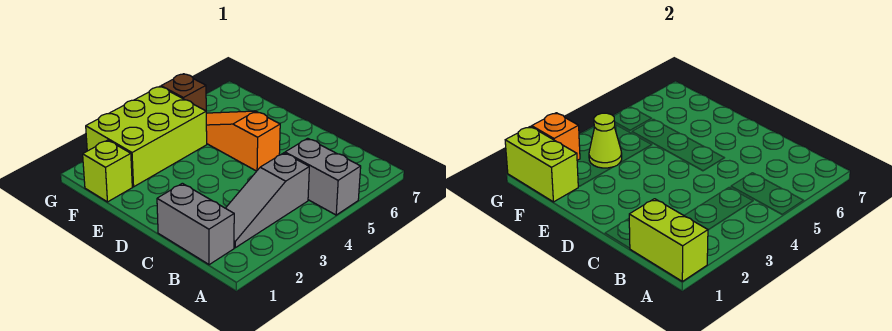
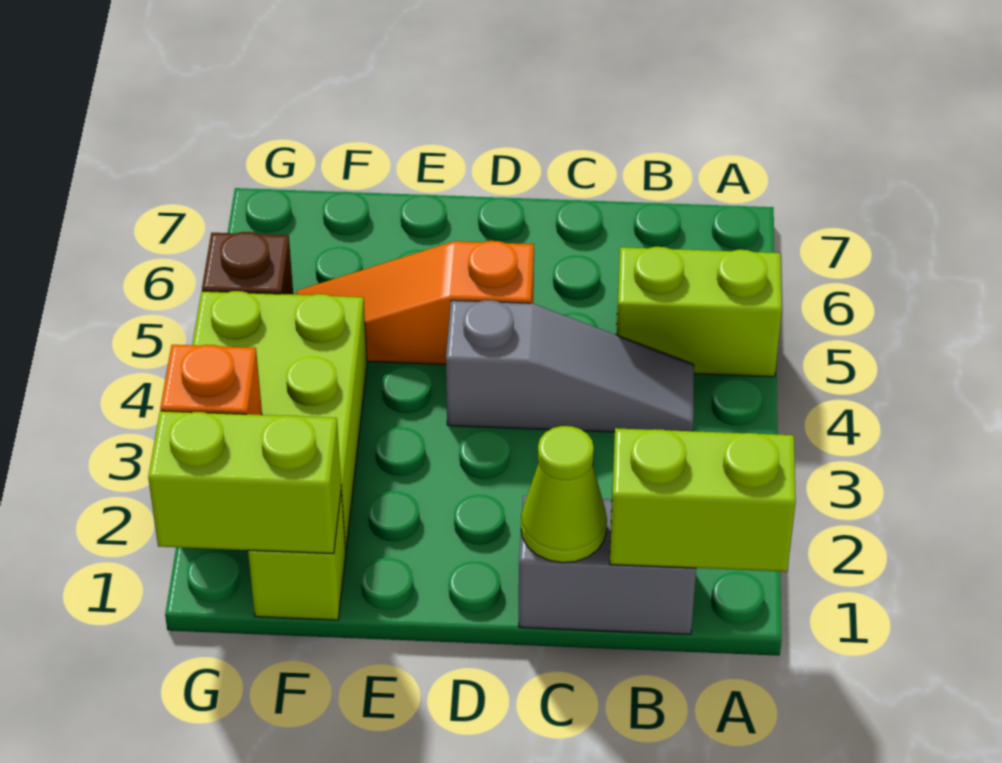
grey brick A5:B5 level 1 -> lime brick A5:B5 level 1
grey slope B2:B4 level 1 top 4 -> grey slope B4:D4 level 1 top D
lime cone F3 level 2 -> lime cone C1 level 2

